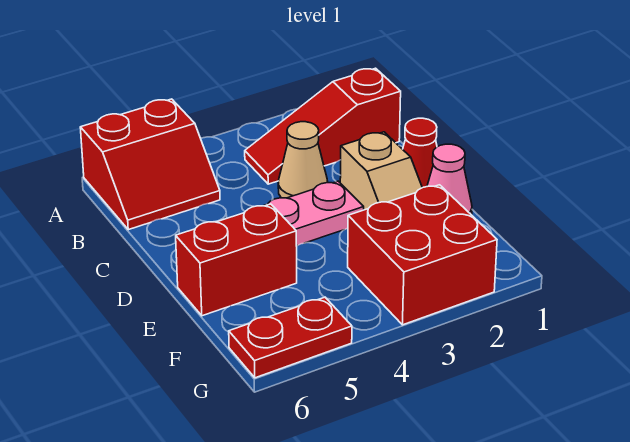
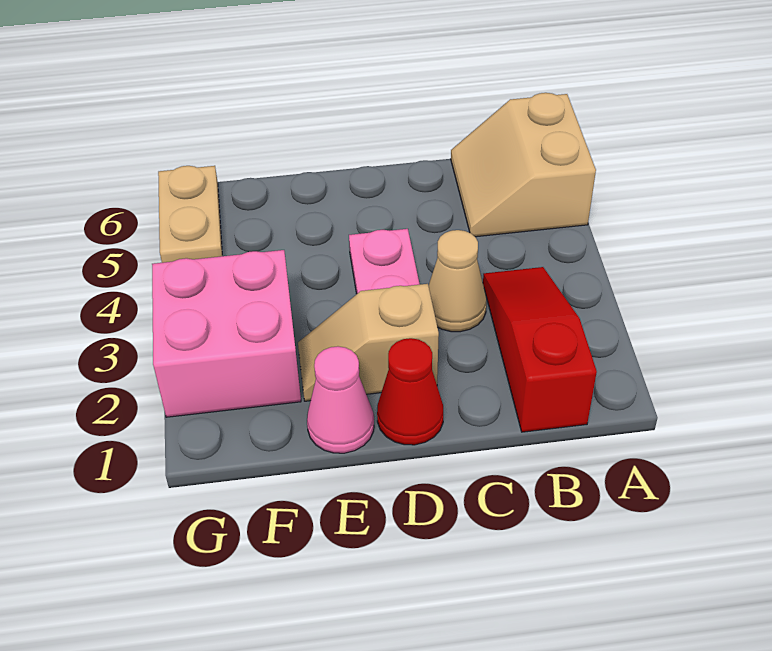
red slope A5:B6 level 1 top A -> tan slope A5:B6 level 1 top A
red brick E5:E6 level 1 -> none
red brick F2:G3 level 1 -> pink brick F2:G3 level 1
red plate G5:G6 level 1 -> tan plate G5:G6 level 1

